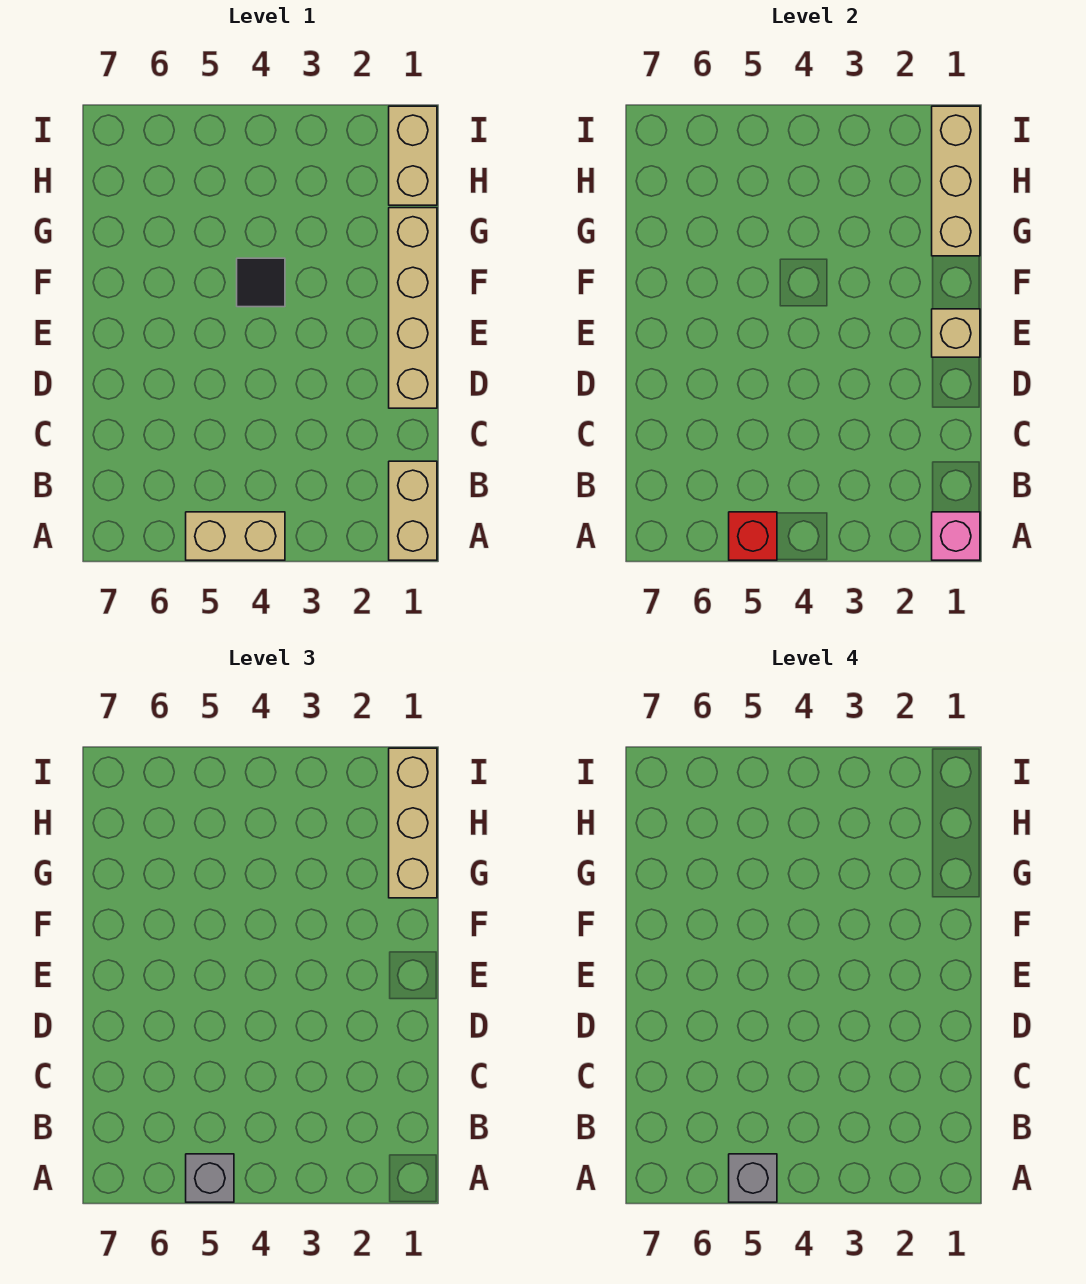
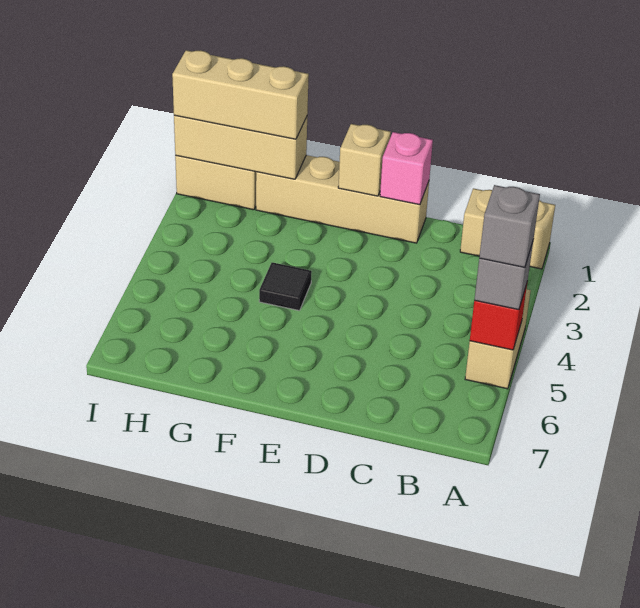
pink brick A1 level 2 -> pink brick D1 level 2

